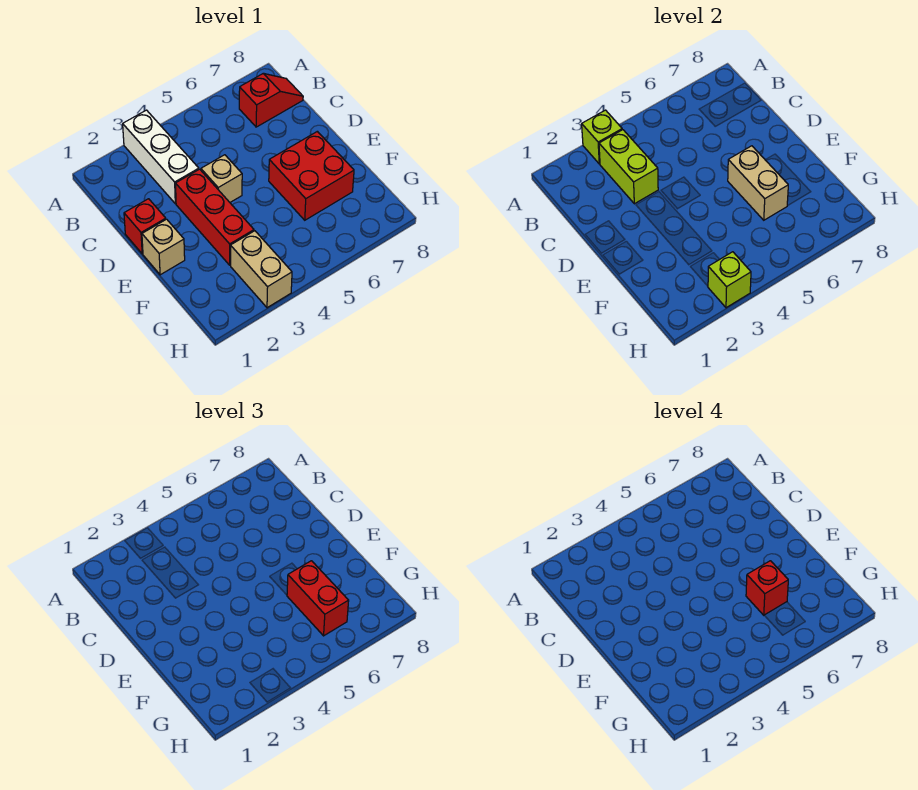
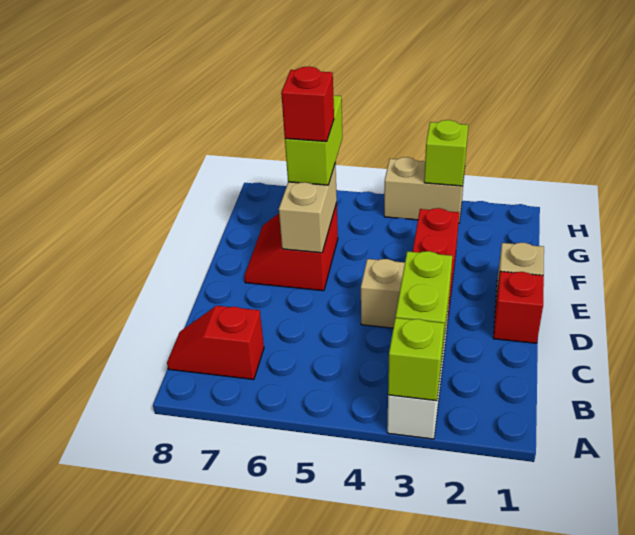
red brick E6:F7 level 1 -> red slope E6:F7 level 1 top 6
red brick F6:G6 level 3 -> lime brick F6:G6 level 3
tan brick G3:H3 level 1 -> tan brick H3:H4 level 1

